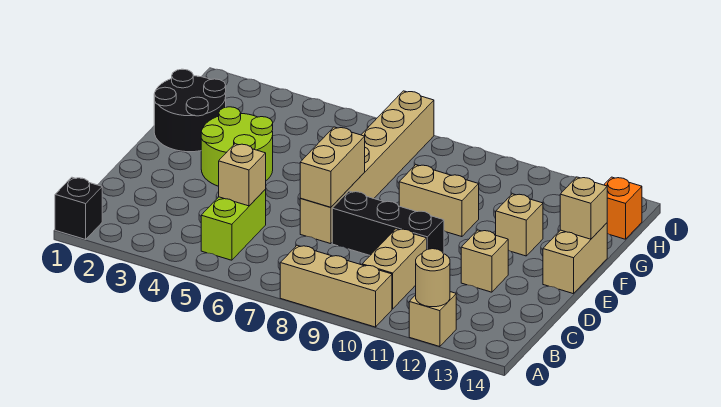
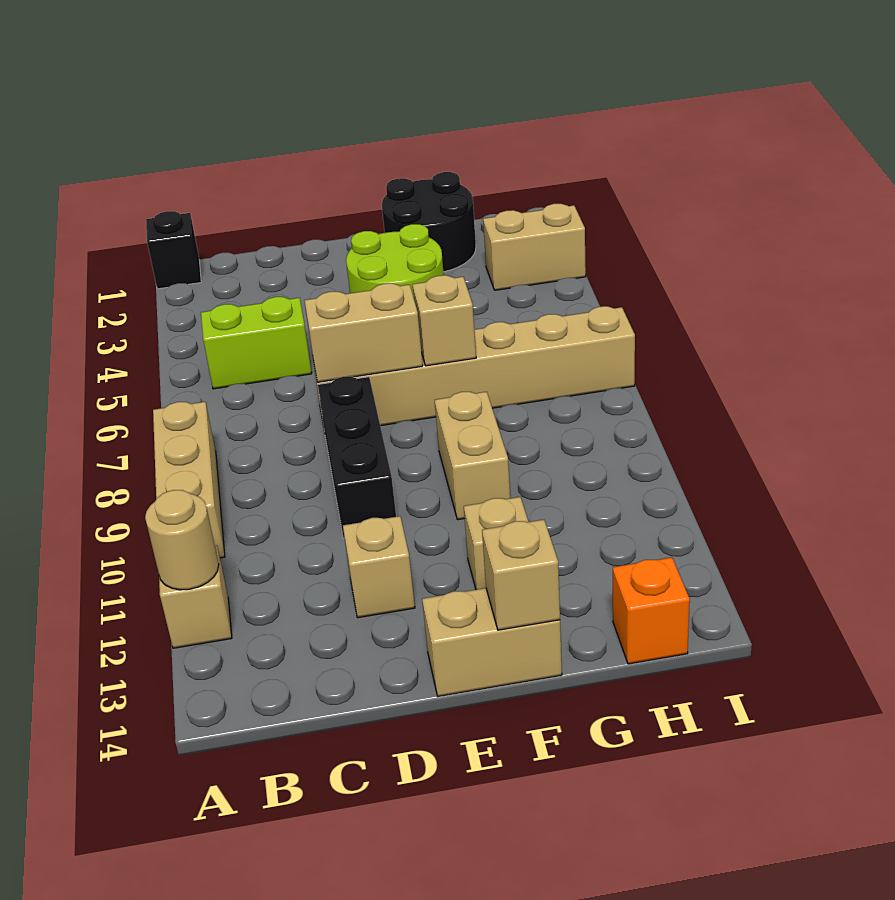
tan brick B10:C10 level 1 -> tan brick H3:I3 level 1
tan brick C5 level 2 -> tan brick F7 level 2

